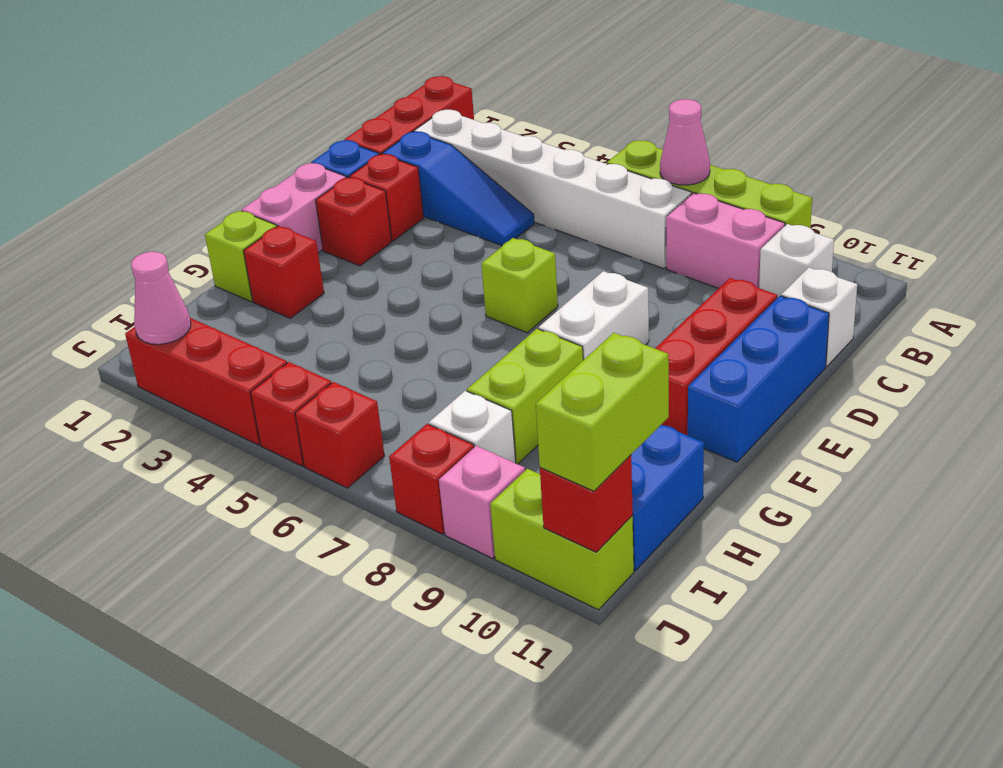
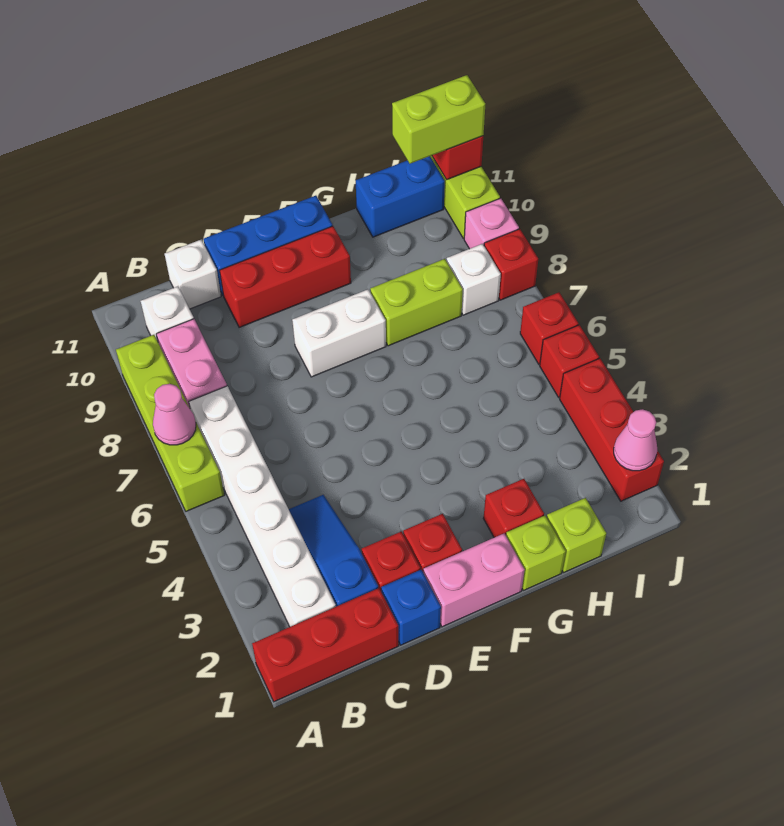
lime brick E6 level 1 -> lime brick H1 level 1

